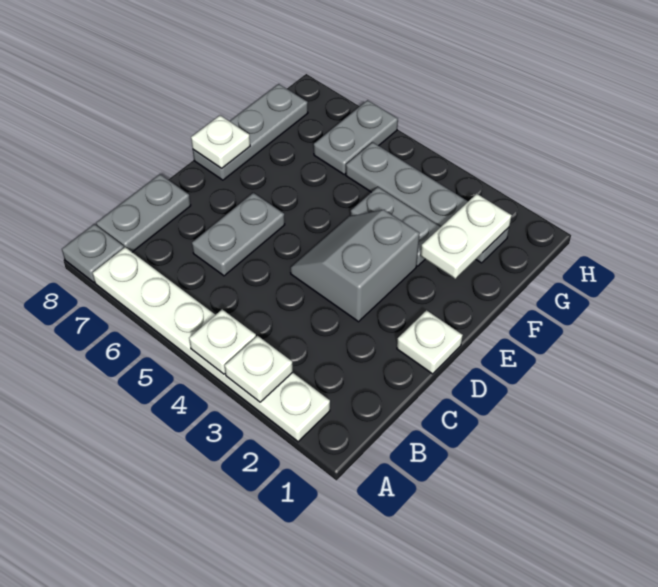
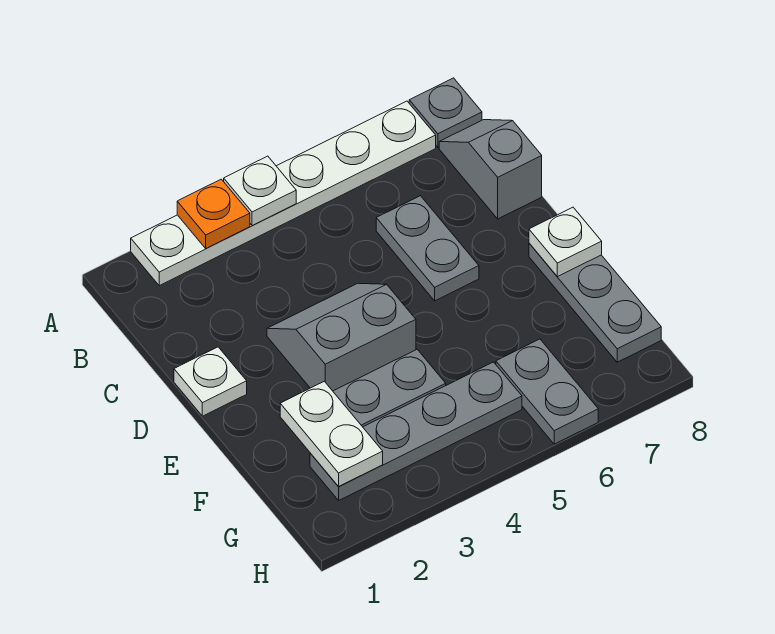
white plate A3 level 2 -> orange plate A3 level 2
grey plate B8:C8 level 1 -> grey slope B8:C8 level 1 top C
grey slope D3:E4 level 1 top 3 -> grey slope D3:E4 level 1 top E

